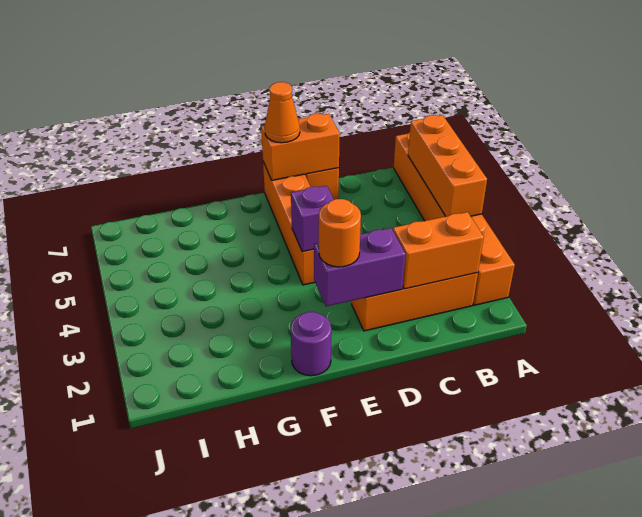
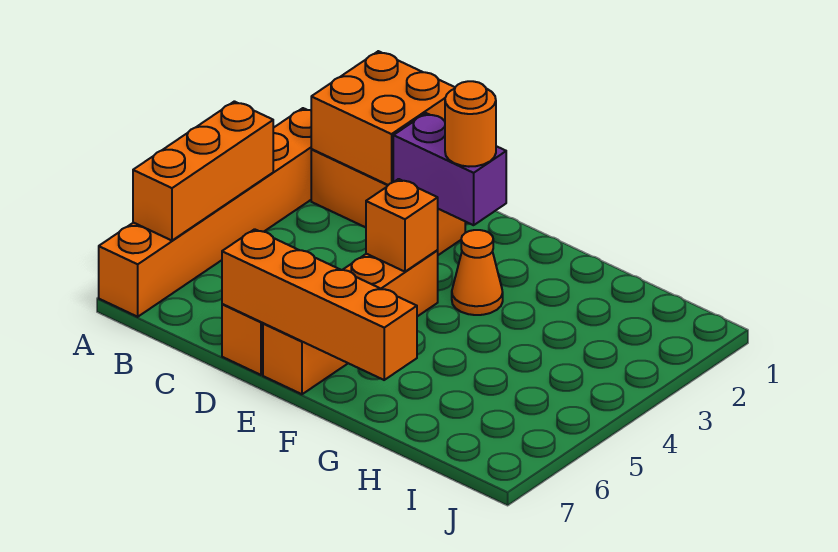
orange brick B2:C2 level 2 -> orange brick B1:C2 level 2
orange brick D7:E7 level 2 -> orange brick D7:G7 level 2
purple brick E4 level 2 -> orange brick E4 level 2
orange cone E7 level 3 -> orange cone F3 level 1
purple round brick F1 level 1 -> none

